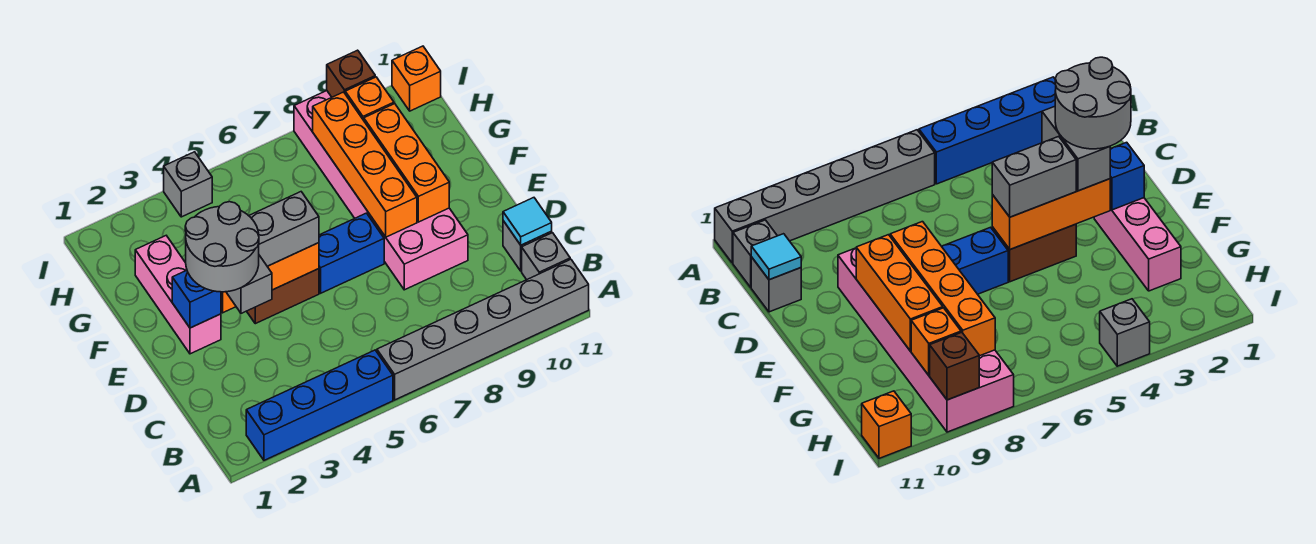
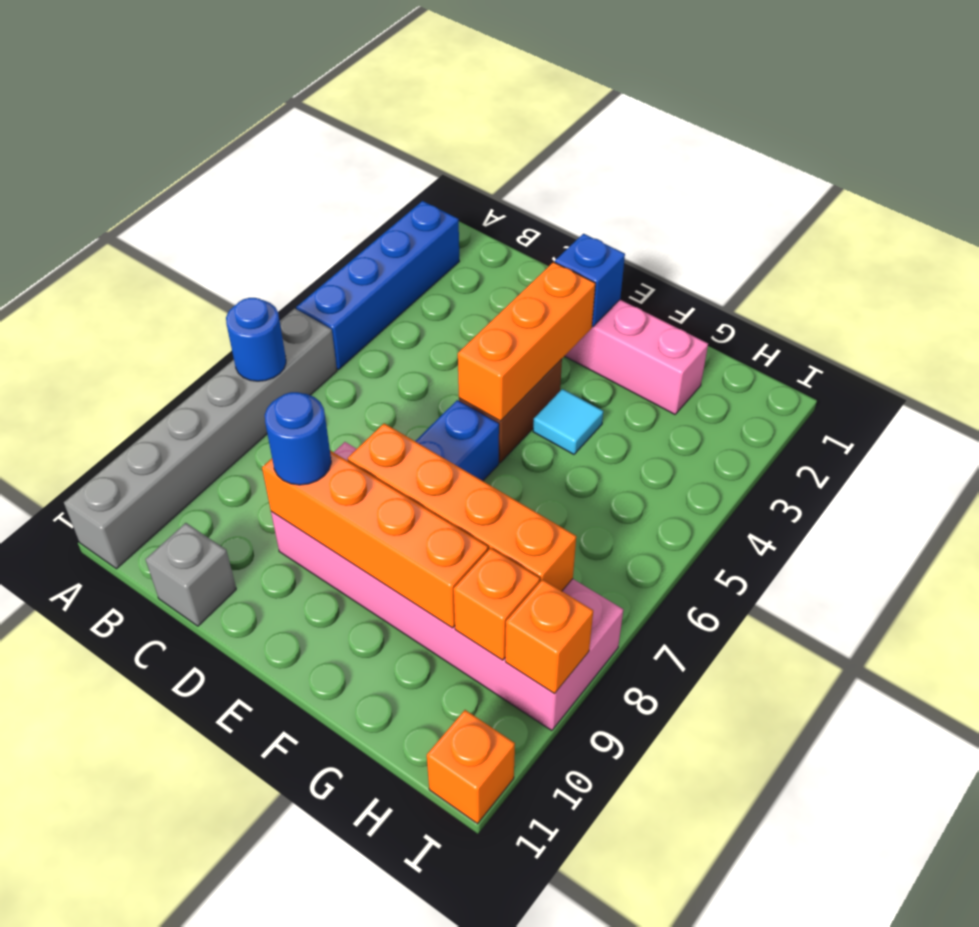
none -> blue round brick A7 level 2
grey brick B11 level 1 -> none
cyan tile C11 level 2 -> cyan tile F4 level 1
grey round brick D2:E3 level 4 -> none
grey brick D3:E3 level 3 -> none
none -> blue round brick D9 level 3
grey brick E4:E5 level 3 -> none
orange brick E9:G9 level 2 -> orange brick D9:G9 level 2
grey brick I4 level 1 -> none
brown brick I9 level 2 -> orange brick I9 level 2

